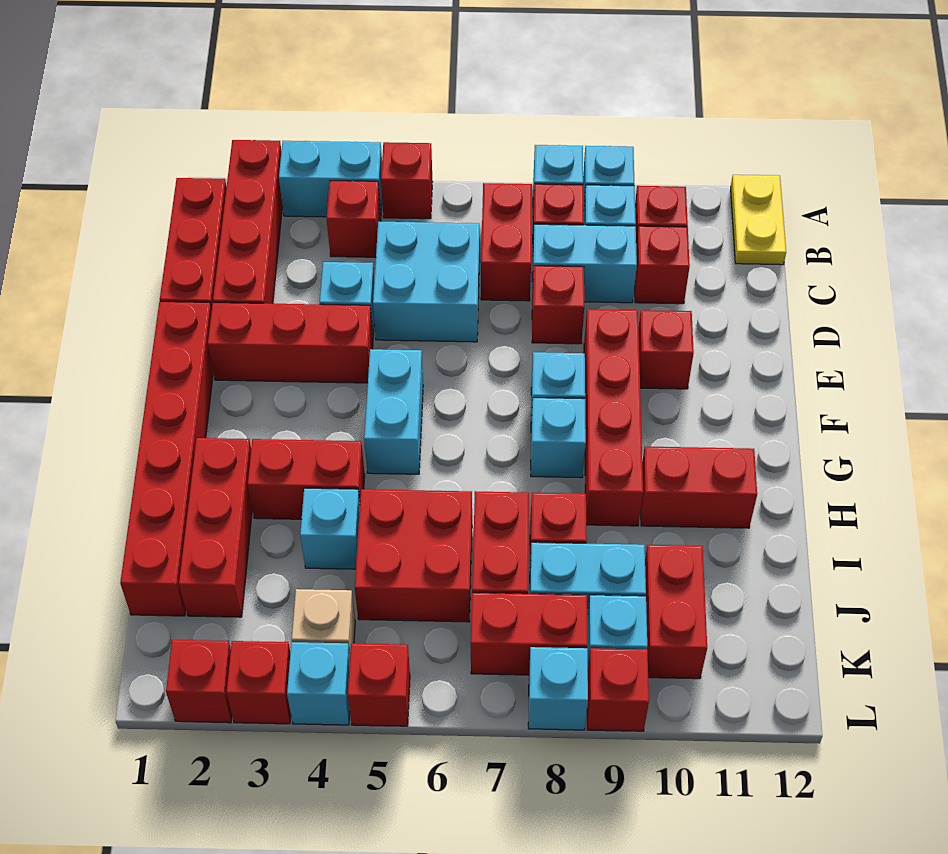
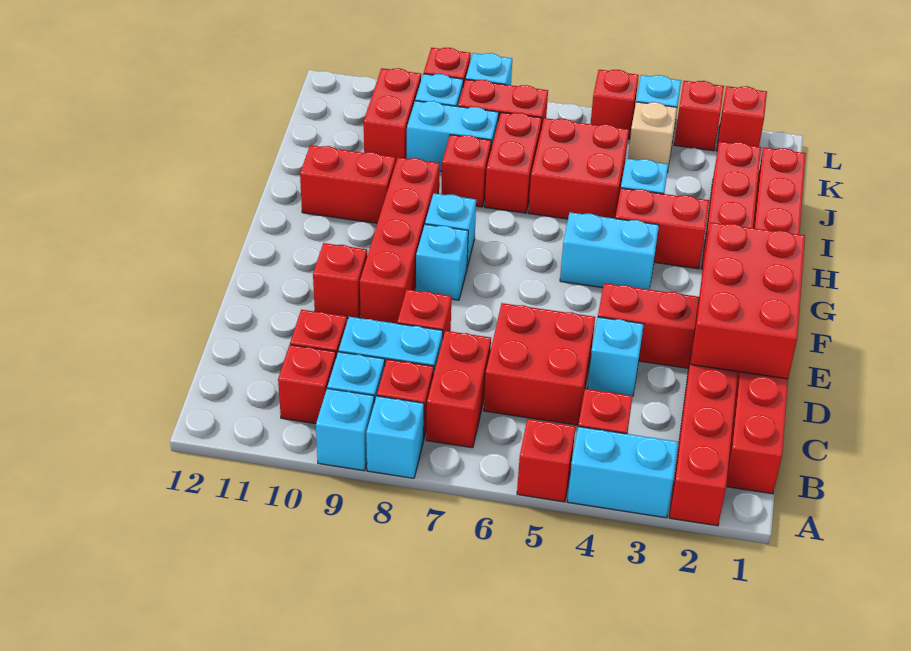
yellow plate A12:B12 level 1 -> none
cyan brick C5:D6 level 1 -> red brick C5:D6 level 1
none -> red brick D1:F2 level 2
cyan brick F5:G5 level 1 -> cyan brick G4:G5 level 1

